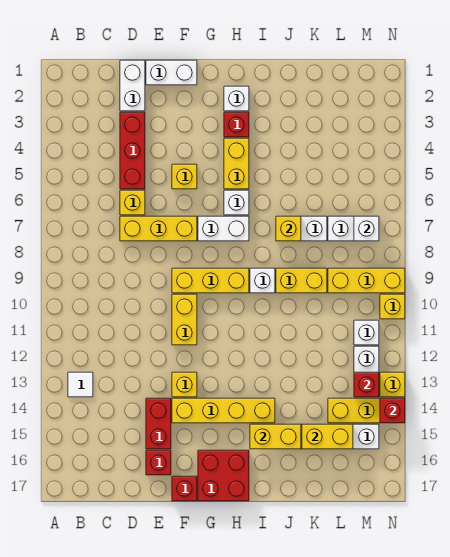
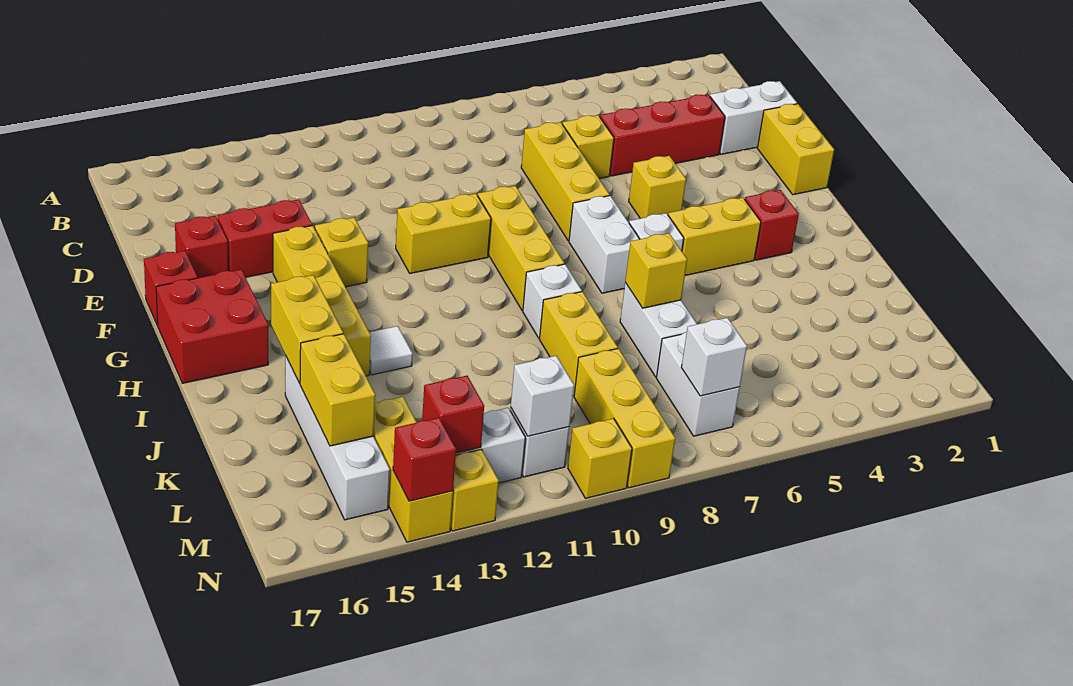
white tile B13 level 1 -> white tile I13 level 1
white brick E1:F1 level 1 -> yellow brick E1:F1 level 1
white brick H2 level 1 -> white brick M11 level 2

